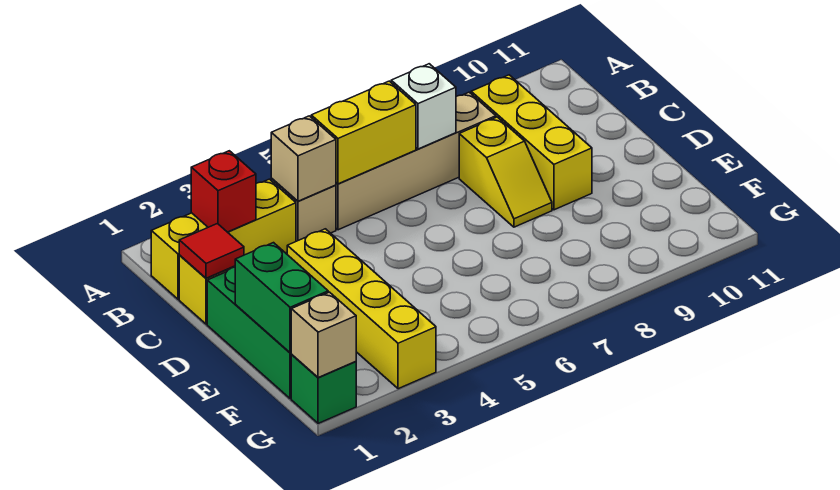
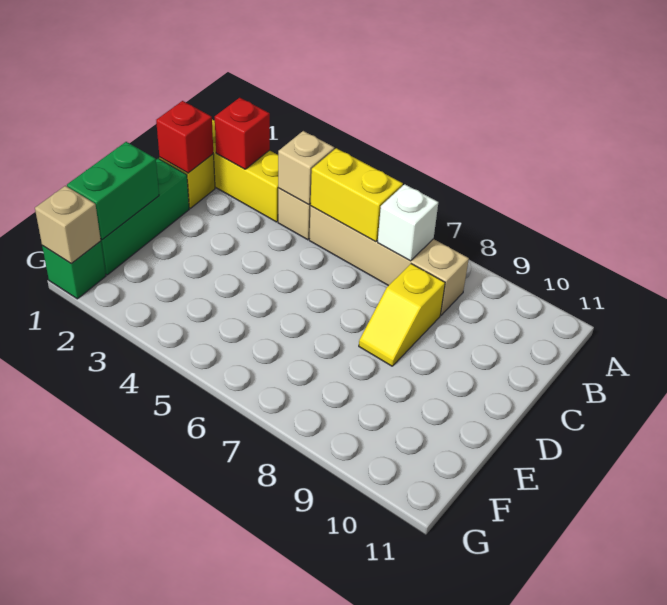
yellow brick B9:D9 level 1 -> none
red tile C1 level 2 -> red brick C1 level 2
yellow brick D3:G3 level 1 -> none

